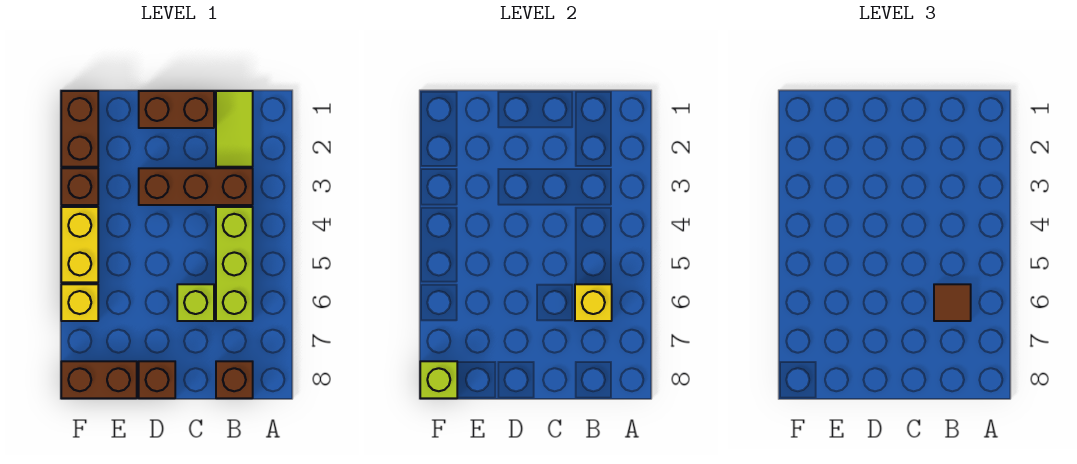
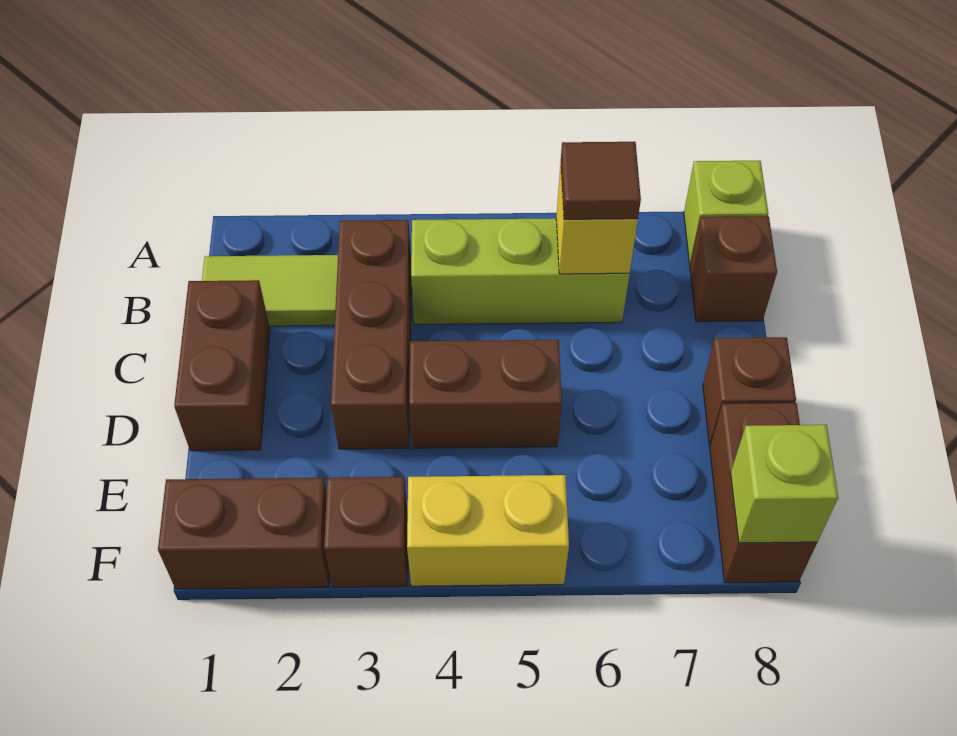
lime brick C6 level 1 -> lime brick A8 level 1
none -> brown brick D4:D5 level 1
yellow brick F6 level 1 -> none

